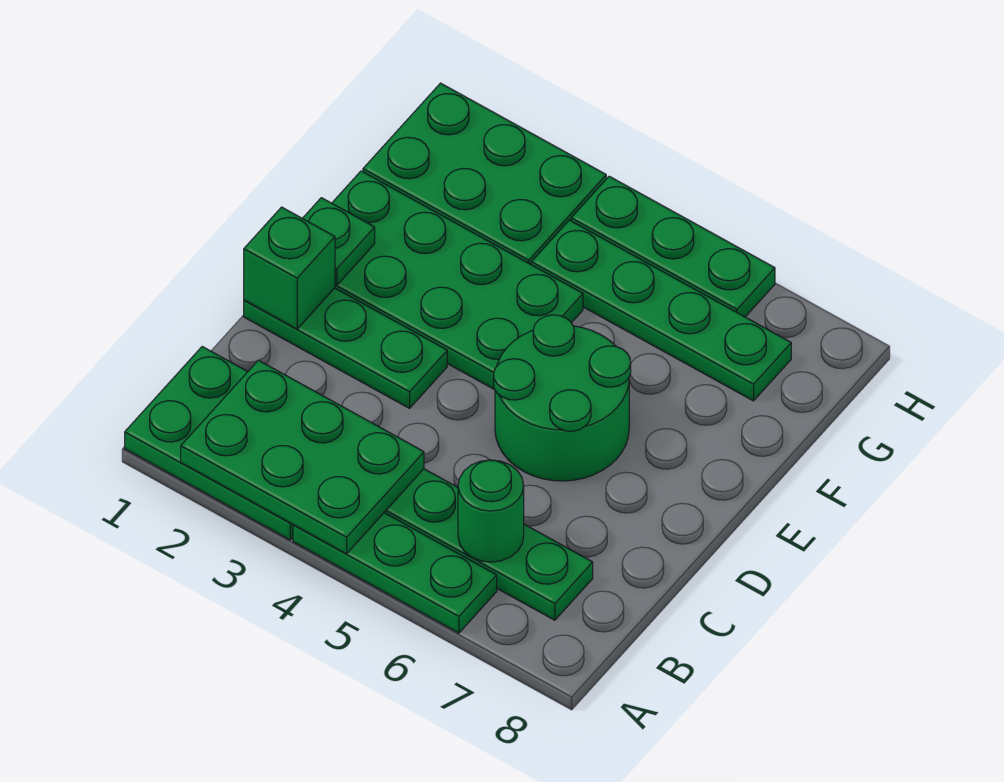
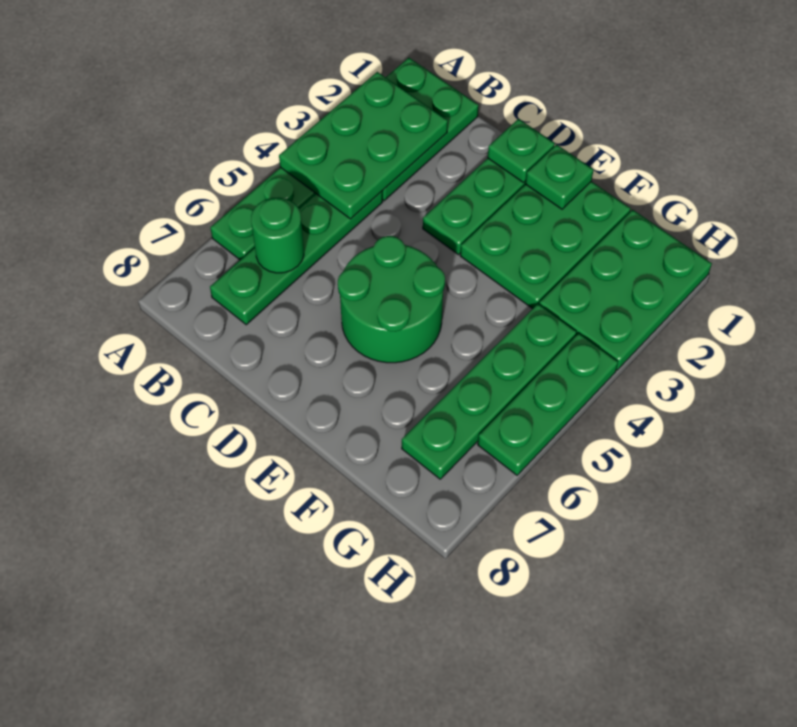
green brick D1 level 2 -> green plate D1 level 2
green plate E1:F4 level 1 -> green plate E1:F3 level 1

